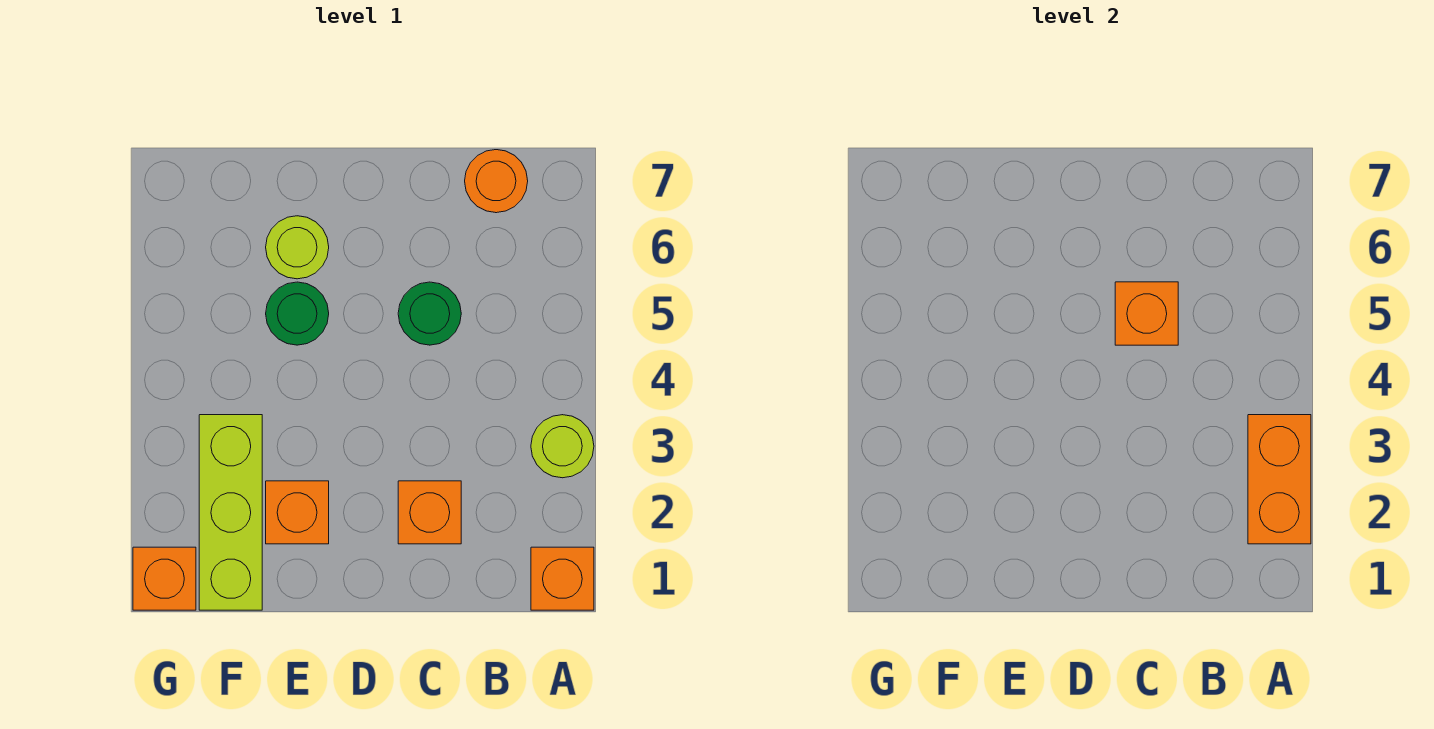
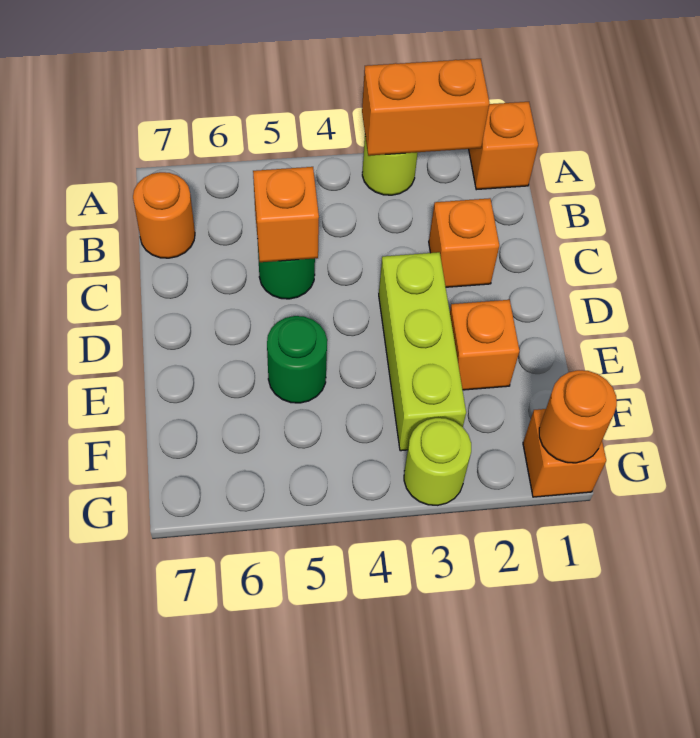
lime round brick E6 level 1 -> lime round brick G3 level 1
lime brick F1:F3 level 1 -> lime brick D3:F3 level 1
none -> orange round brick G1 level 2

